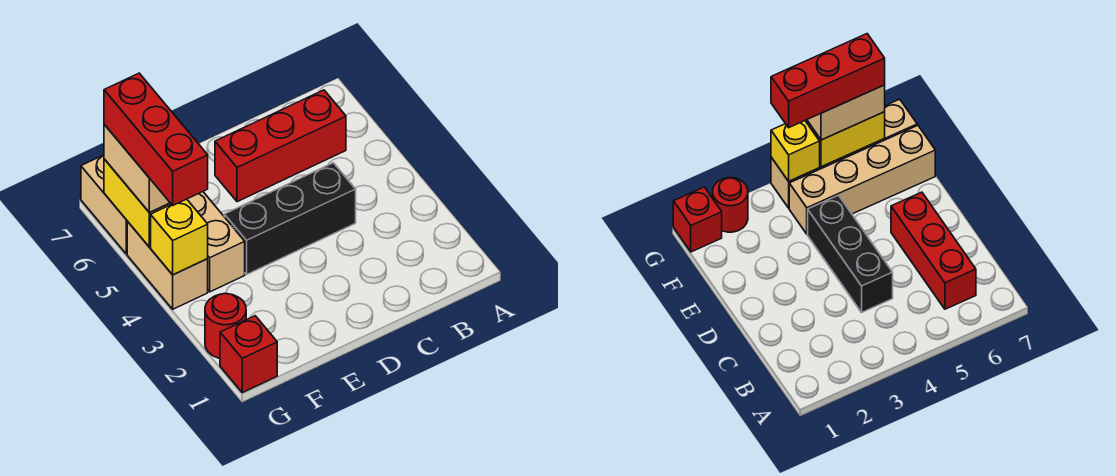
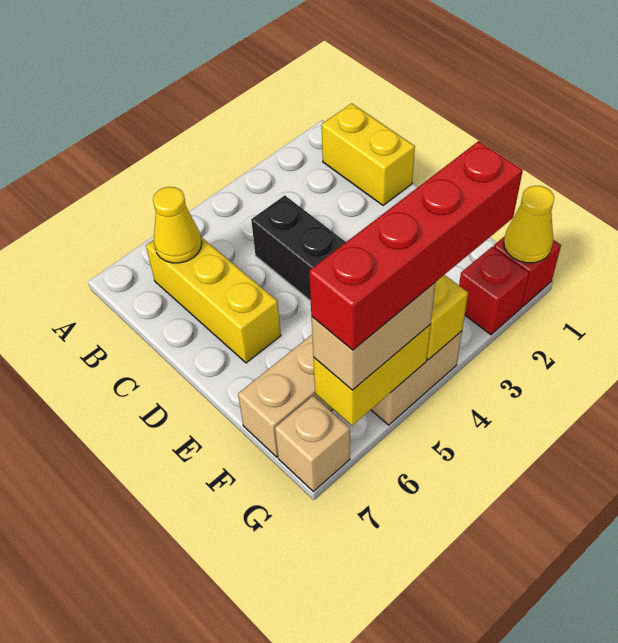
none -> yellow brick B1:C1 level 1
red brick B6:D6 level 1 -> yellow brick B6:D6 level 1
none -> yellow cone B6 level 2
none -> yellow cone G1 level 2
red round brick G2 level 1 -> red brick G2 level 1
red brick G4:G6 level 4 -> red brick G3:G6 level 4
tan brick G6:G7 level 1 -> tan brick G7 level 1

